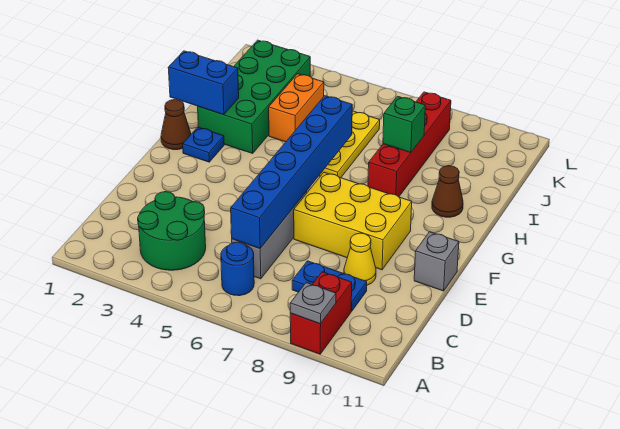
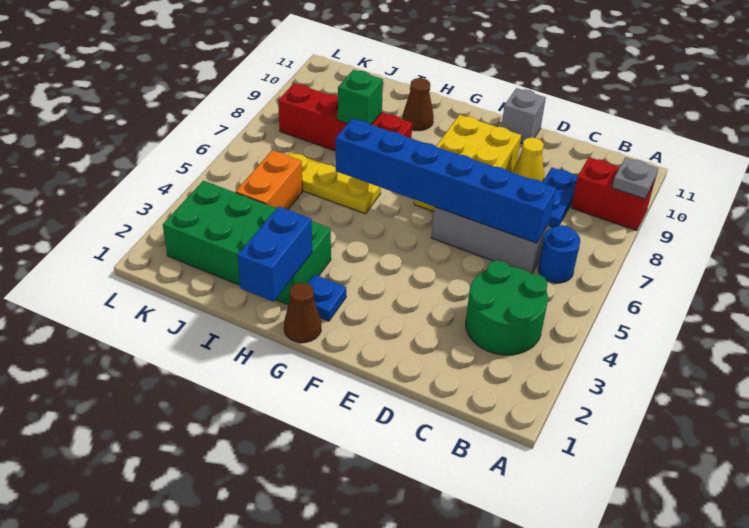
orange brick I4:J4 level 1 -> orange brick J4:J5 level 1

